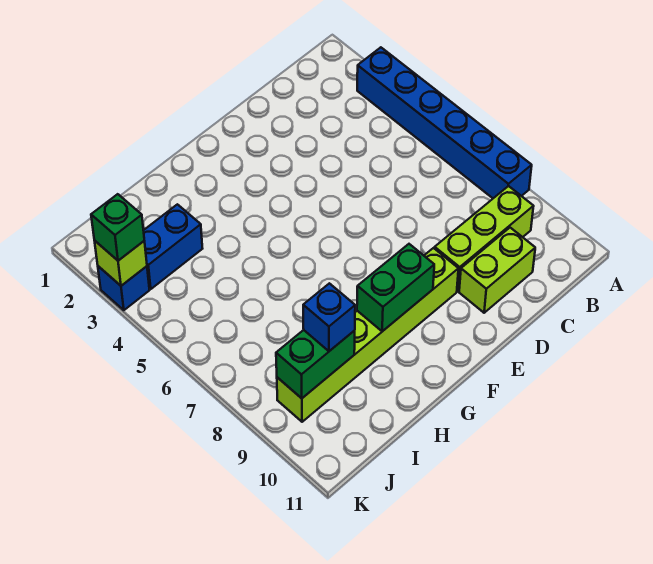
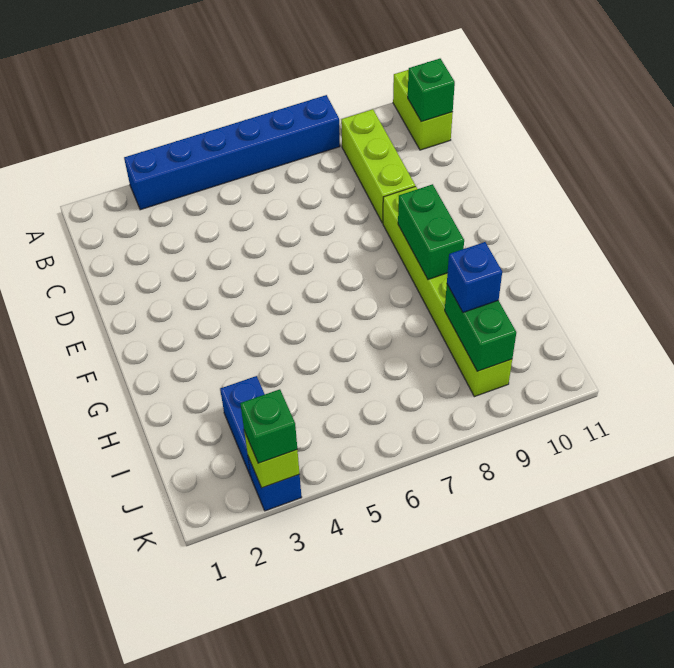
none -> green brick B11 level 2
lime brick C10:D10 level 1 -> lime brick A11:B11 level 1

